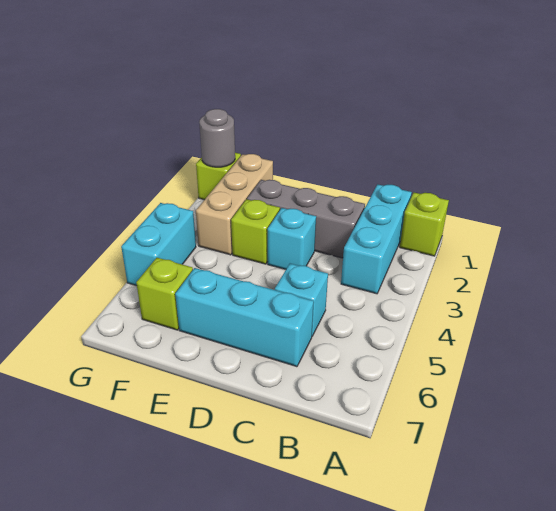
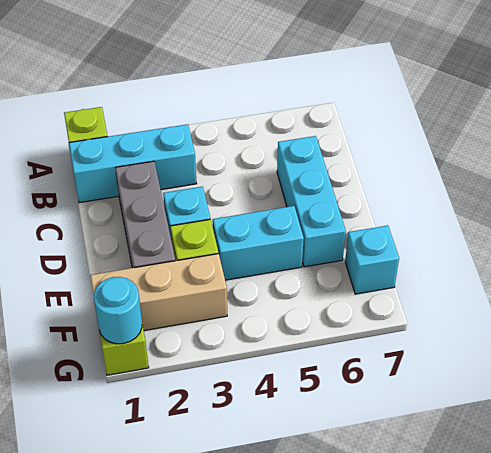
cyan brick C5 level 1 -> cyan brick F7 level 1
lime brick F6 level 1 -> none
grey round brick G1 level 2 -> cyan round brick G1 level 2
cyan brick G4:G5 level 1 -> cyan brick E4:E5 level 1

